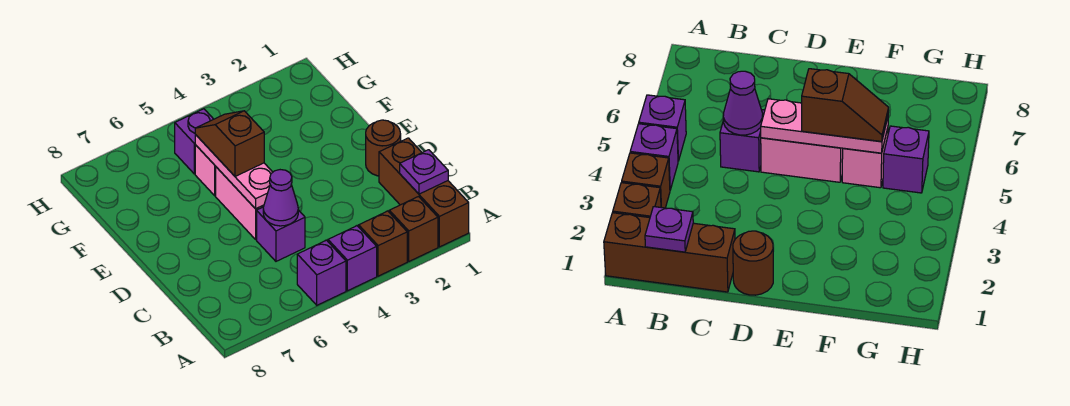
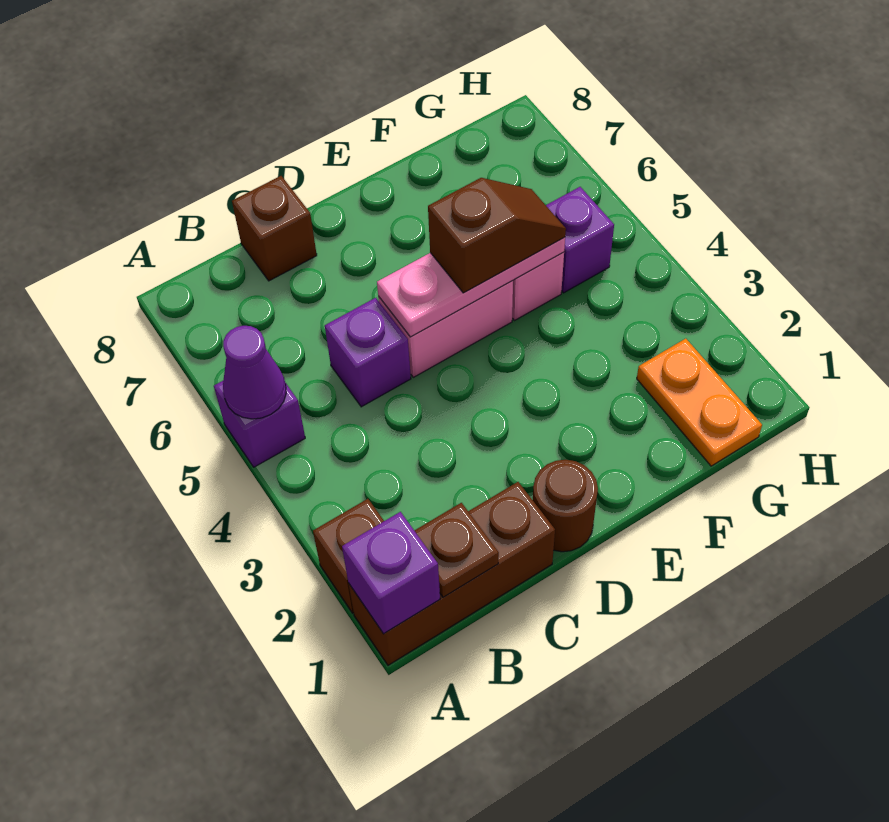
brown brick A3 level 1 -> brown brick C8 level 1
purple brick A4 level 1 -> purple brick A1 level 2
purple plate B1 level 2 -> brown plate B1 level 2
purple cone C5 level 2 -> purple cone A5 level 2
none -> orange plate G1:G2 level 1

